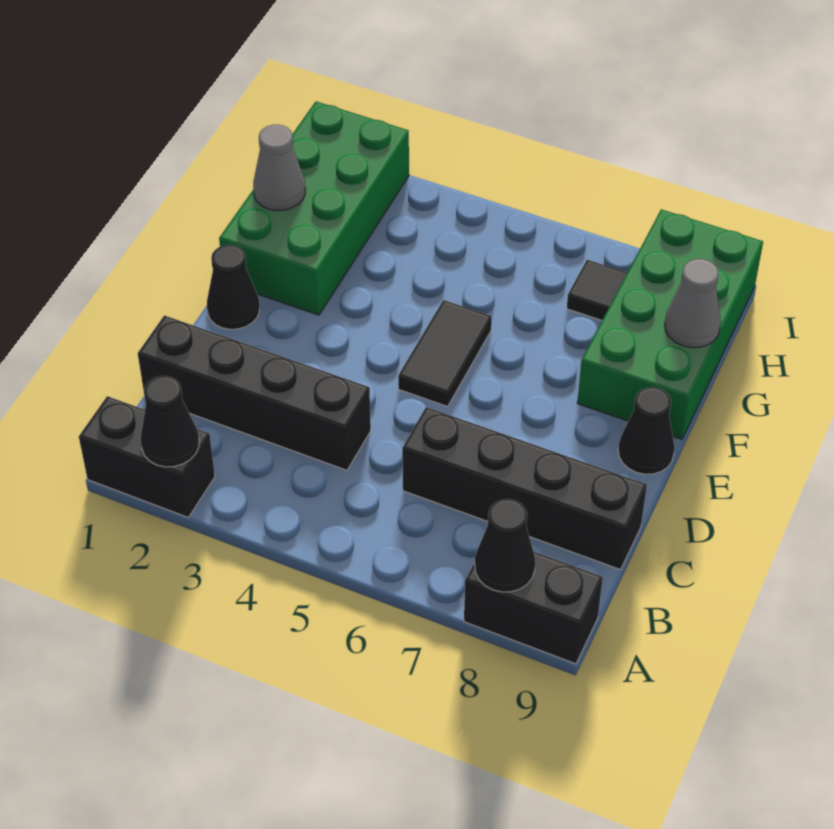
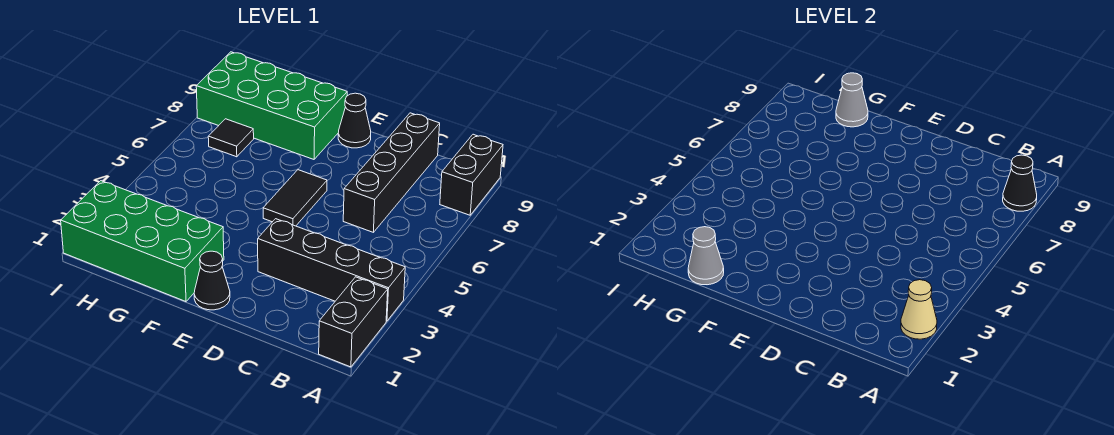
black cone A2 level 2 -> tan cone A2 level 2
black brick C1:C4 level 1 -> black brick A3:D3 level 1
black tile E5:F5 level 1 -> black tile E5:E6 level 1

